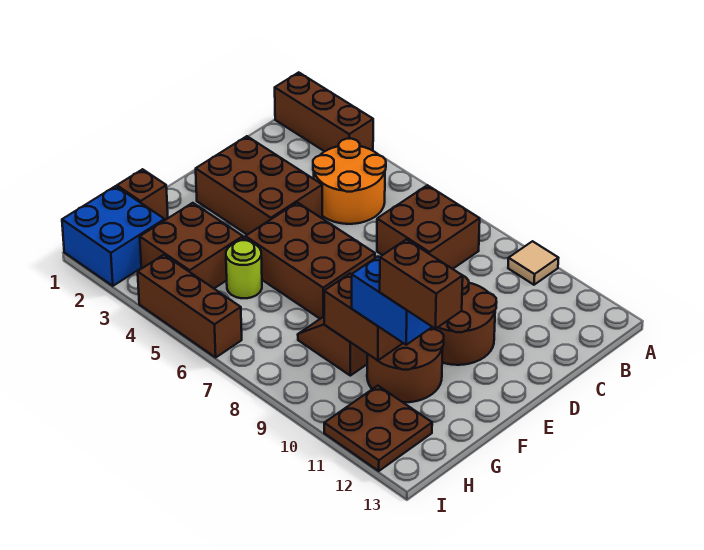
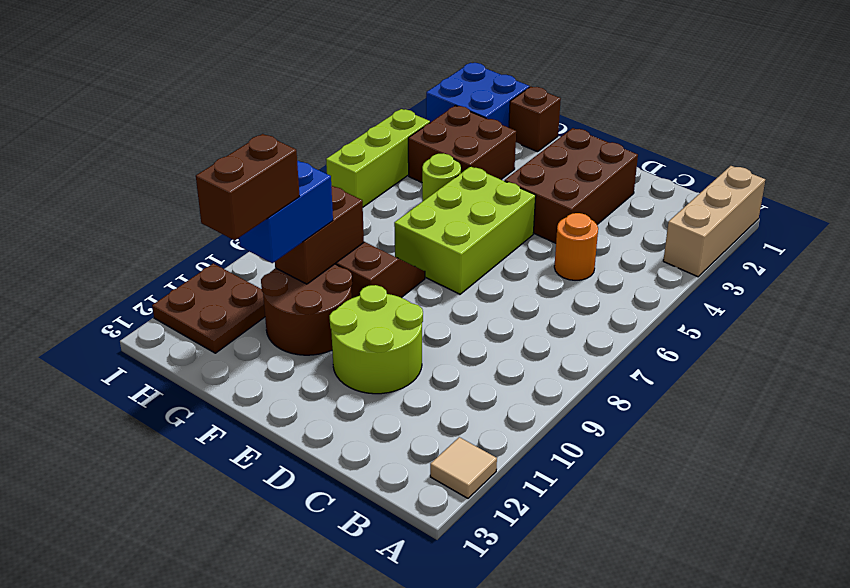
brown brick A1:A3 level 1 -> tan brick A1:A3 level 1
tan tile A10 level 1 -> tan tile A12 level 1
orange round brick B4:C5 level 1 -> orange round brick C5 level 1
brown brick B7:C8 level 1 -> none
brown round brick D10:E11 level 1 -> lime round brick D10:E11 level 1
brown brick E5:F7 level 1 -> lime brick E5:F7 level 1
brown brick I4:I6 level 1 -> lime brick I4:I6 level 1

